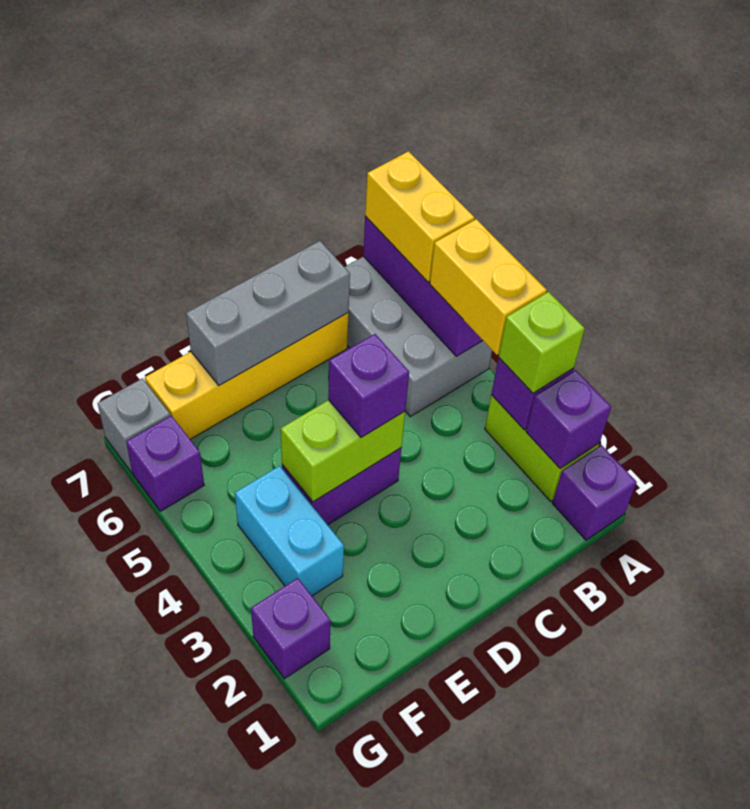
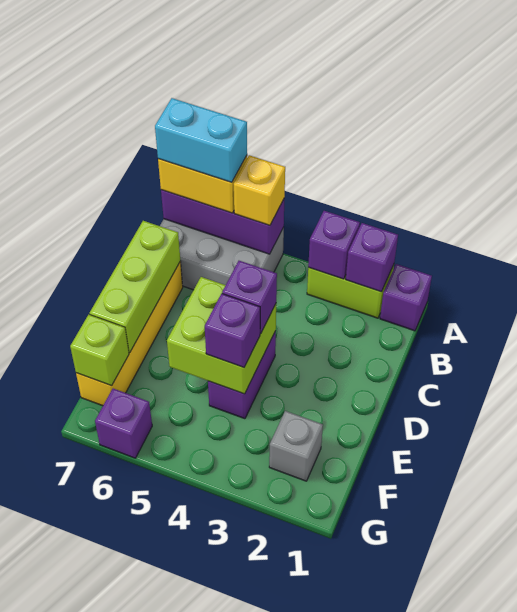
lime brick A3 level 3 -> lime brick F7 level 2
yellow brick A4:A5 level 3 -> yellow brick A5 level 3
grey brick C7:E7 level 2 -> lime brick C7:E7 level 2
lime brick D4:E4 level 2 -> lime brick D4:E5 level 2
cyan brick F3:F4 level 1 -> cyan brick A6:A7 level 4
purple brick G2 level 1 -> purple brick E4 level 3
grey brick G7 level 1 -> grey brick F2 level 1

